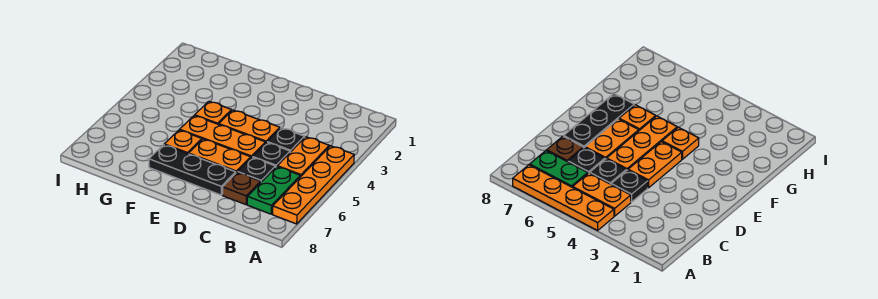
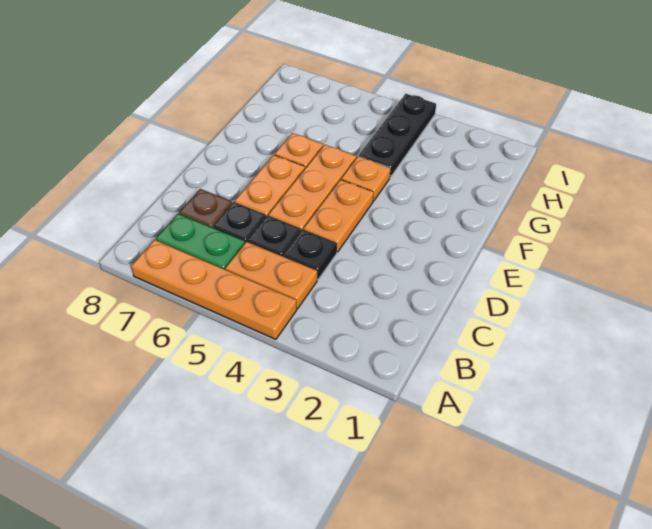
black plate D7:F7 level 1 -> black plate G4:I4 level 1

